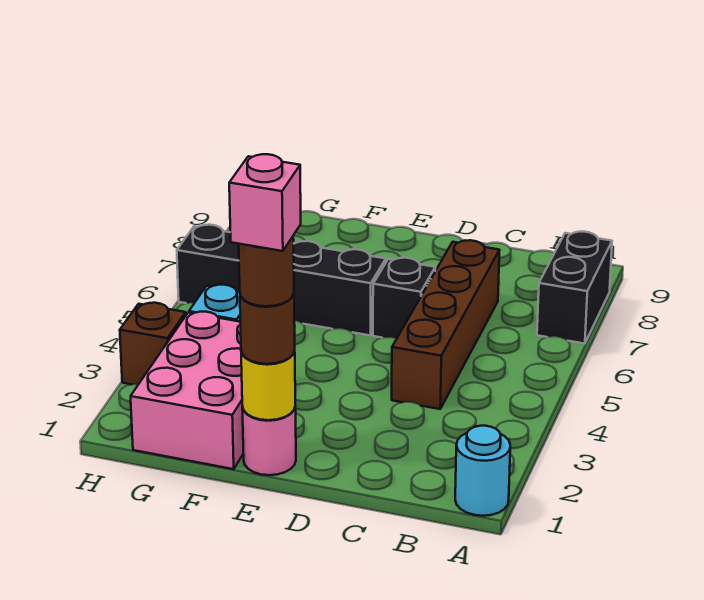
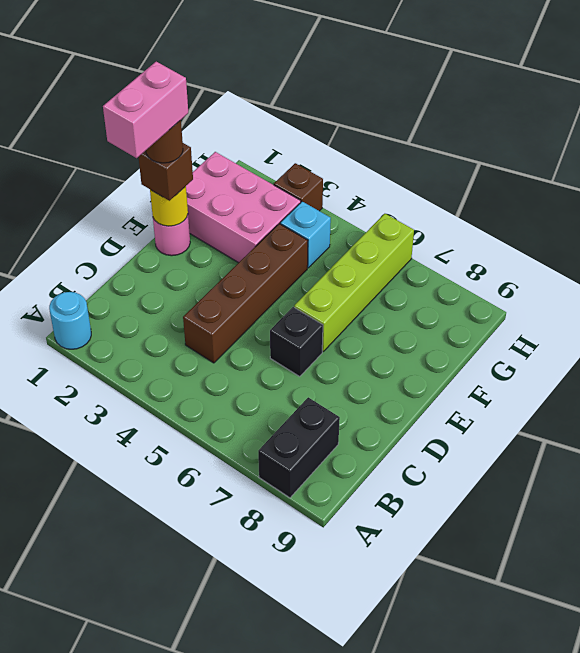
black brick A7:A8 level 1 -> black brick A8:B8 level 1
brown brick C4:C7 level 1 -> brown brick C4:F4 level 1
brown round brick E1 level 3 -> brown brick E1 level 3
pink brick E1 level 5 -> pink brick D1:E1 level 5
black brick E6:H6 level 1 -> lime brick E6:H6 level 1

